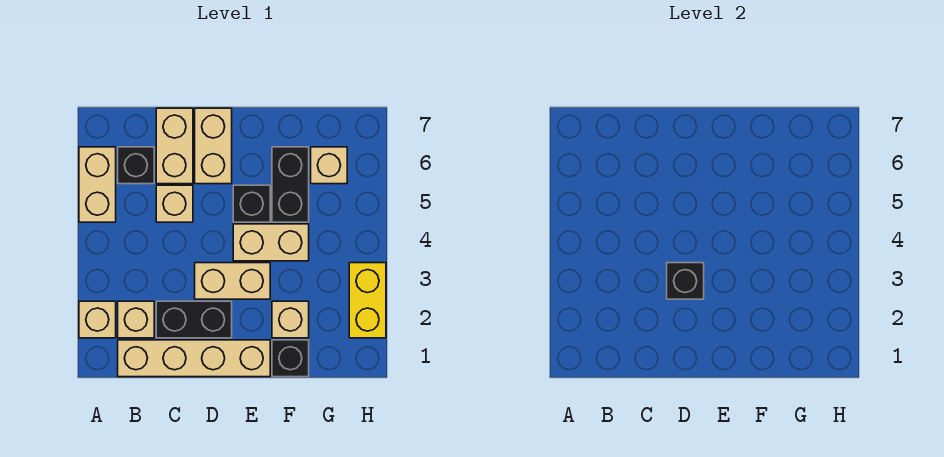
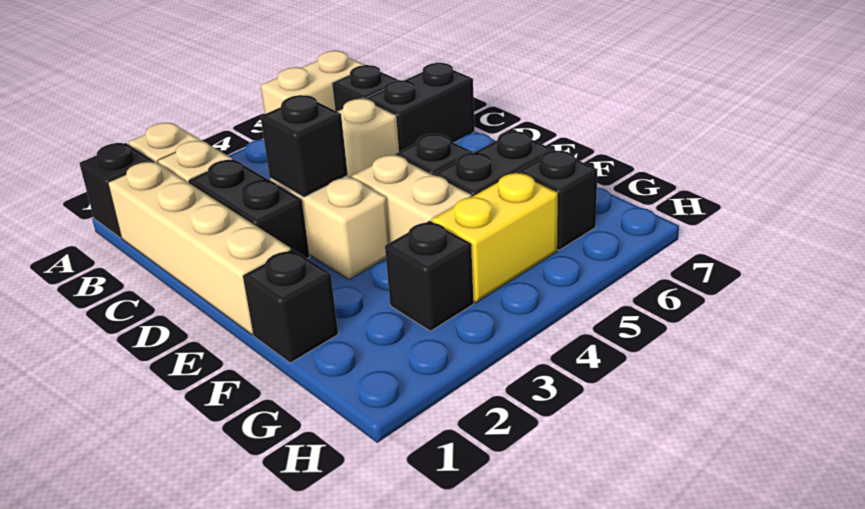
none -> black brick A1 level 1
tan brick C6:C7 level 1 -> black brick C6:C7 level 1
tan brick D6:D7 level 1 -> none
tan brick F2 level 1 -> none
none -> black brick G3 level 1
tan brick G6 level 1 -> black brick G6 level 1
yellow brick H2:H3 level 1 -> yellow brick G4:G5 level 1

